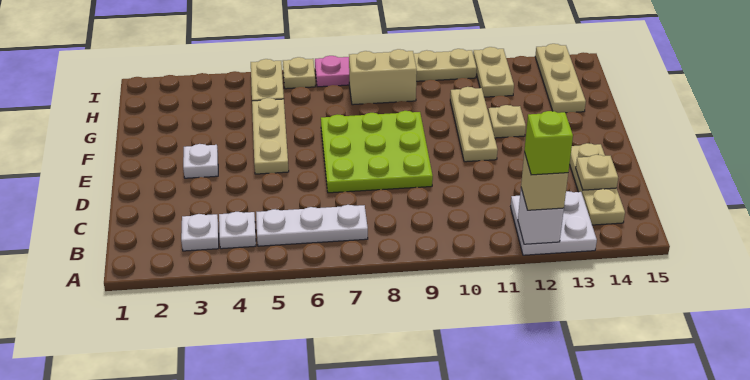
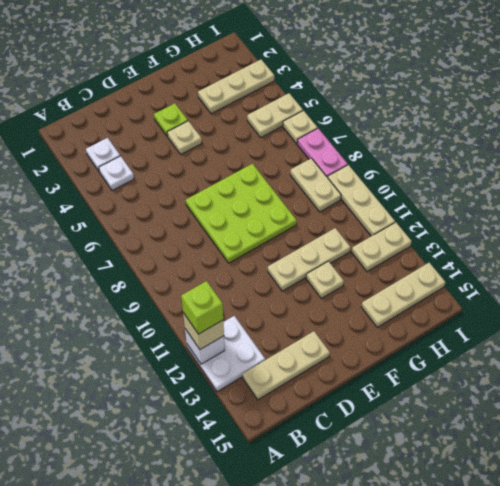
white plate B5:B7 level 1 -> none
tan plate C14 level 2 -> tan plate E4 level 1
white plate E3 level 1 -> lime plate E3 level 1
tan plate E5:G5 level 1 -> tan plate G3:I3 level 1
tan brick H8:H9 level 1 -> tan plate H8:H9 level 1

